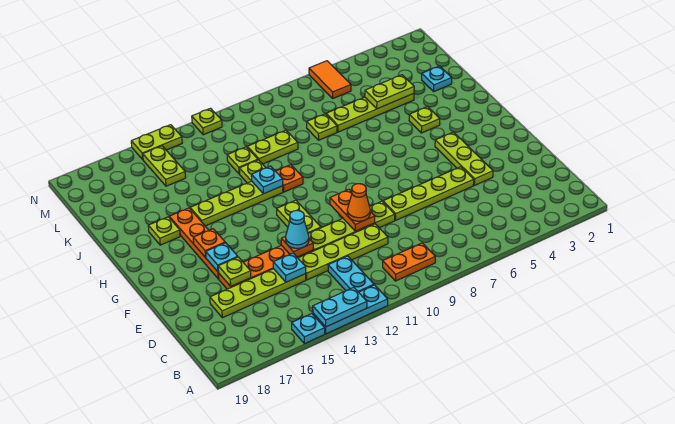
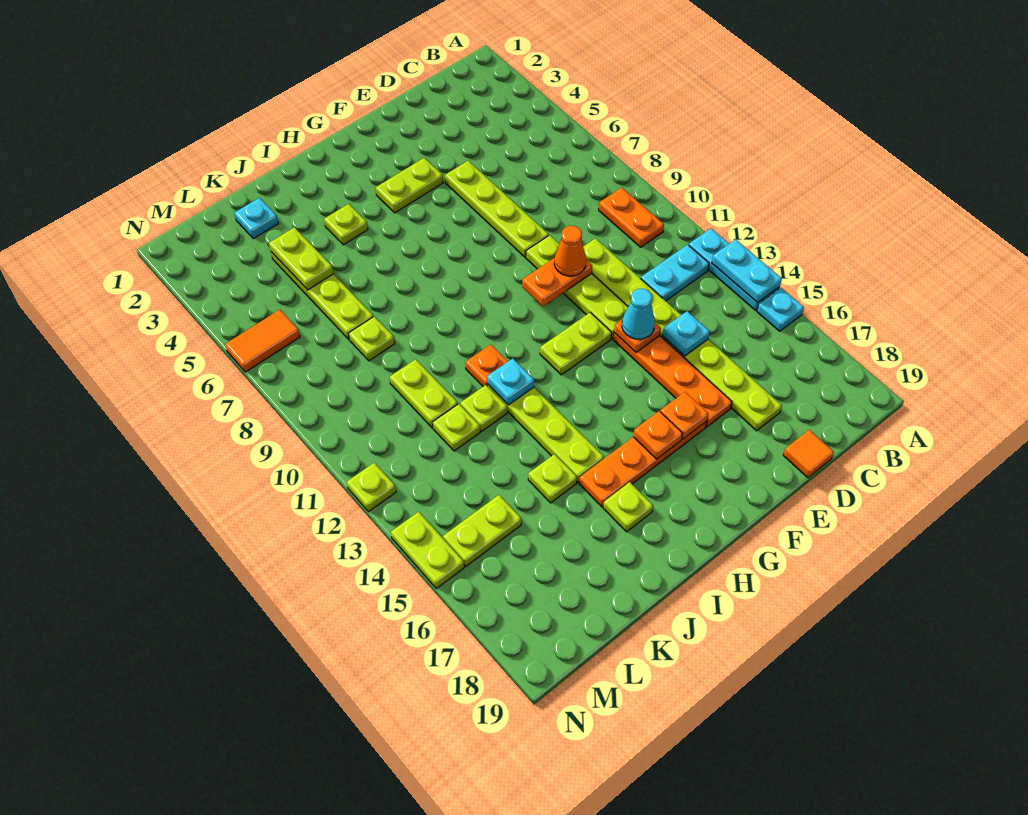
none -> orange tile D19 level 1
lime plate E4:G4 level 1 -> lime plate F4:G4 level 1
lime plate E16 level 2 -> lime plate J15 level 1
cyan plate F16 level 2 -> orange plate F16 level 2

